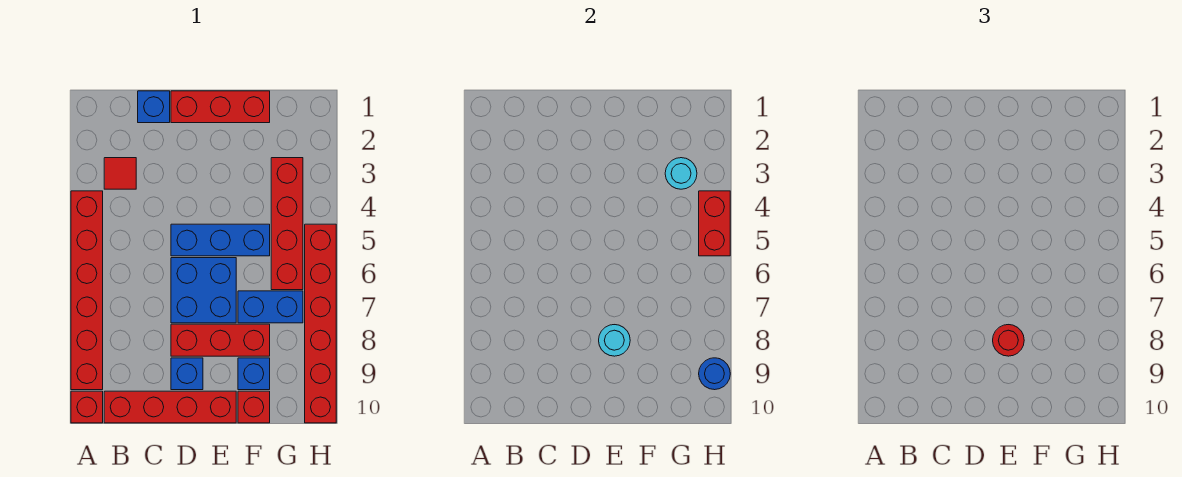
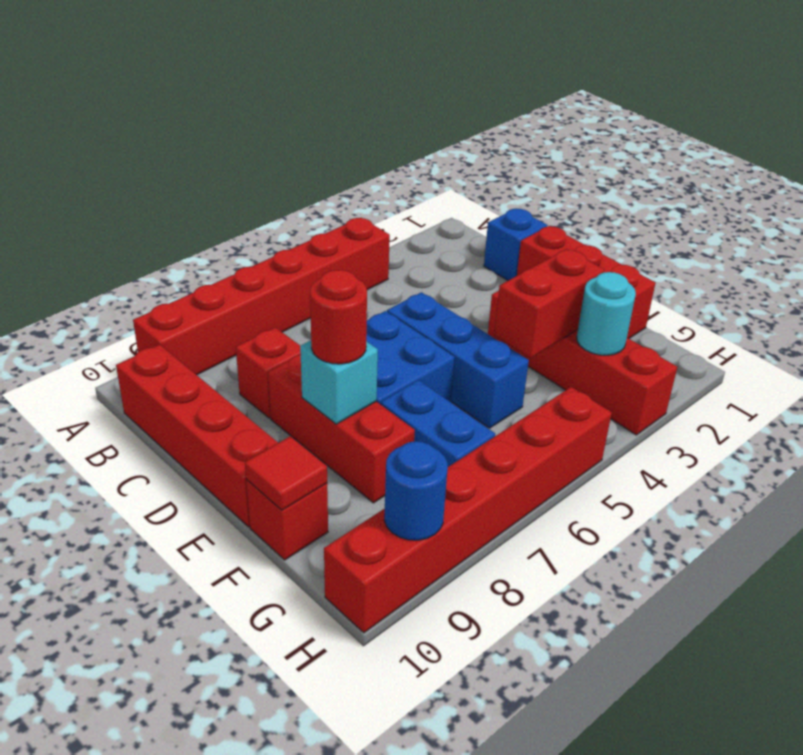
red brick A10 level 1 -> red brick C8 level 1
red tile B3 level 1 -> red tile F10 level 2
blue brick D9 level 1 -> none
cyan round brick E8 level 2 -> cyan brick E8 level 2
blue brick F9 level 1 -> none
red brick G3:G6 level 1 -> red brick E3:H3 level 1
red brick H4:H5 level 2 -> red brick F3:F4 level 2

